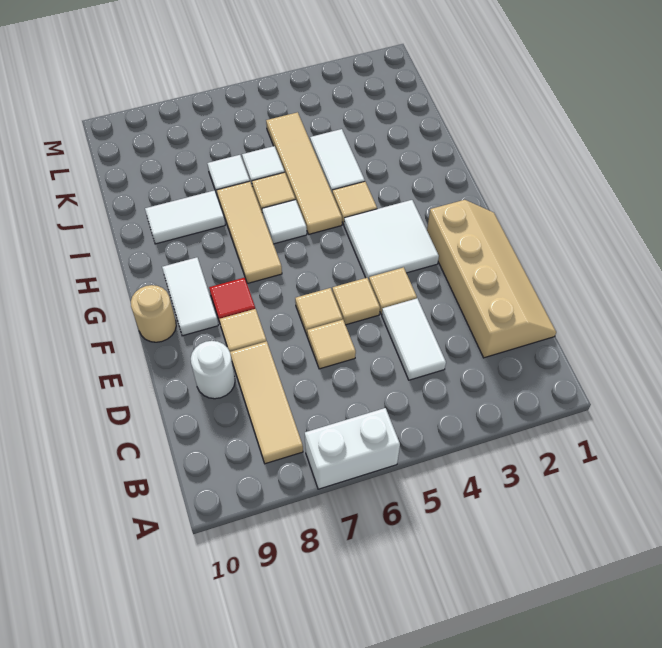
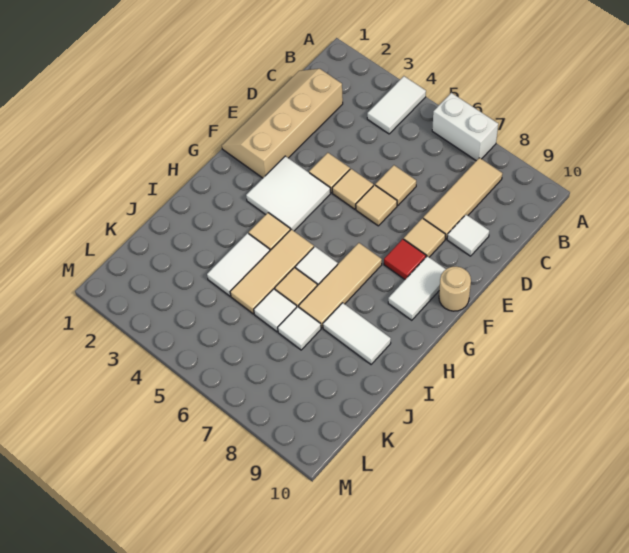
white tile C4:D4 level 1 -> white tile A4:B4 level 1
white round brick D9 level 1 -> white tile D9 level 1
tan tile H5:K5 level 1 -> tan tile H5:J5 level 1

